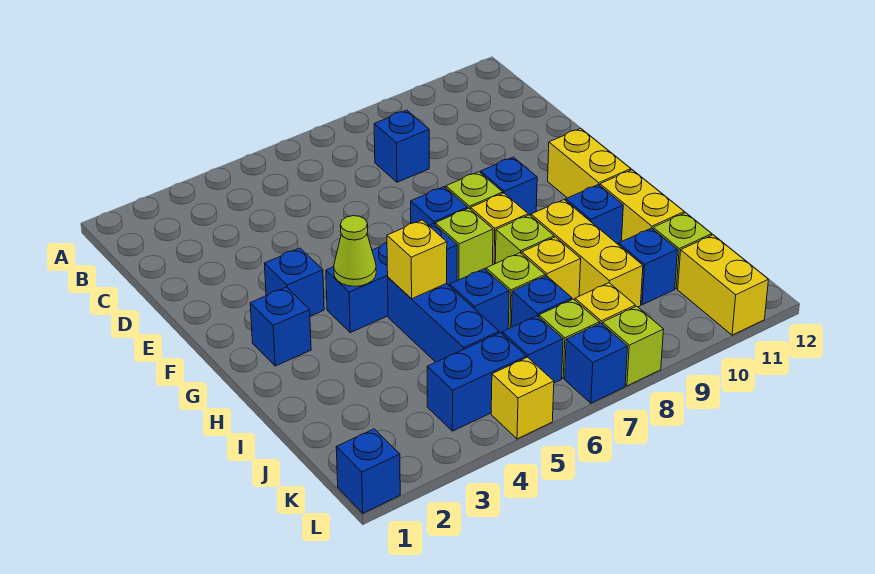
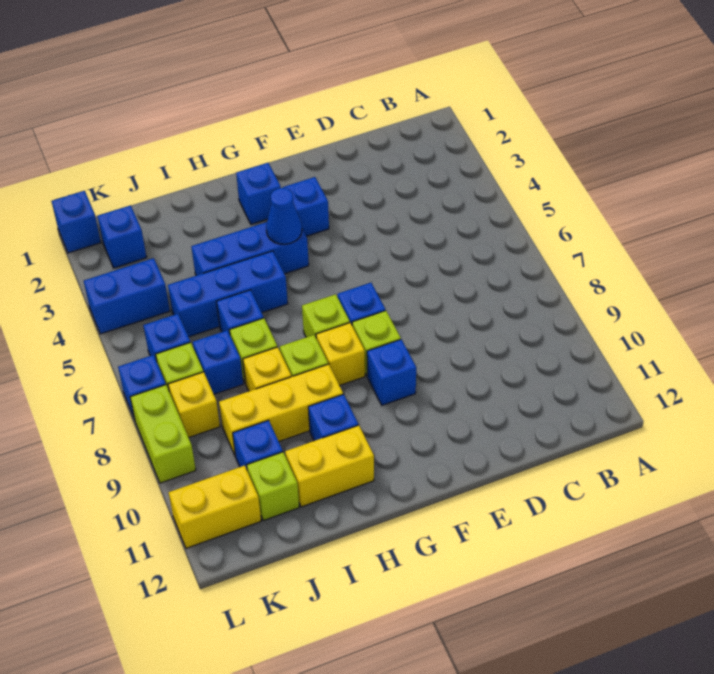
blue brick C8 level 1 -> blue brick K2 level 1
yellow brick F11:G11 level 1 -> none
blue brick G4:G6 level 1 -> blue brick G4:I4 level 1
lime cone G4 level 2 -> blue cone G4 level 2
yellow brick H5 level 2 -> none
blue brick K4:K5 level 1 -> blue brick K4:L4 level 1
yellow brick L5 level 1 -> none
lime brick L8 level 1 -> lime brick L8:L9 level 1

